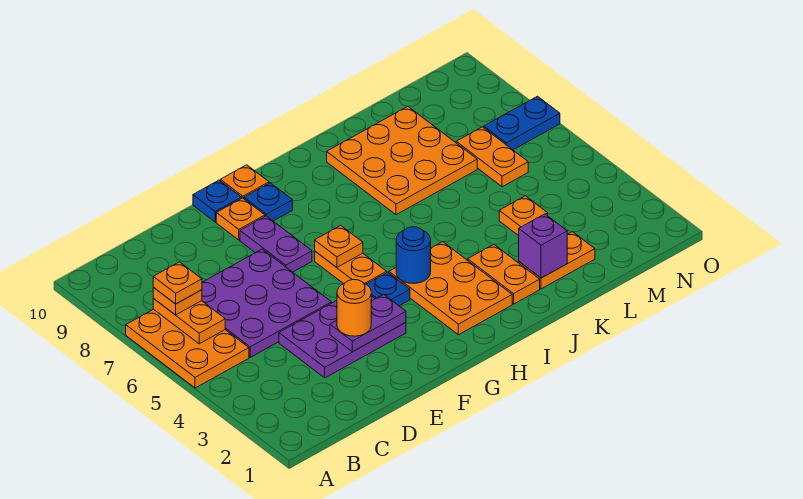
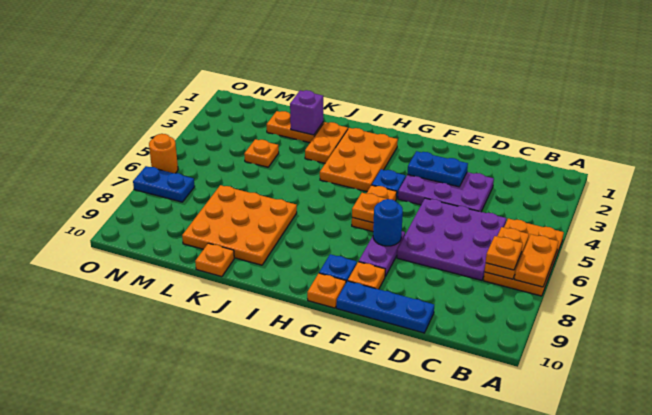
orange plate B7 level 4 -> orange plate K10 level 1
purple plate E3:F3 level 2 -> blue plate E3:F3 level 2
orange round brick E3 level 3 -> orange round brick O6 level 1
blue plate F10 level 1 -> blue plate D10:F10 level 1
blue round brick H4 level 2 -> blue round brick F7 level 2
orange plate M6:M7 level 1 -> orange plate A6:A7 level 2

